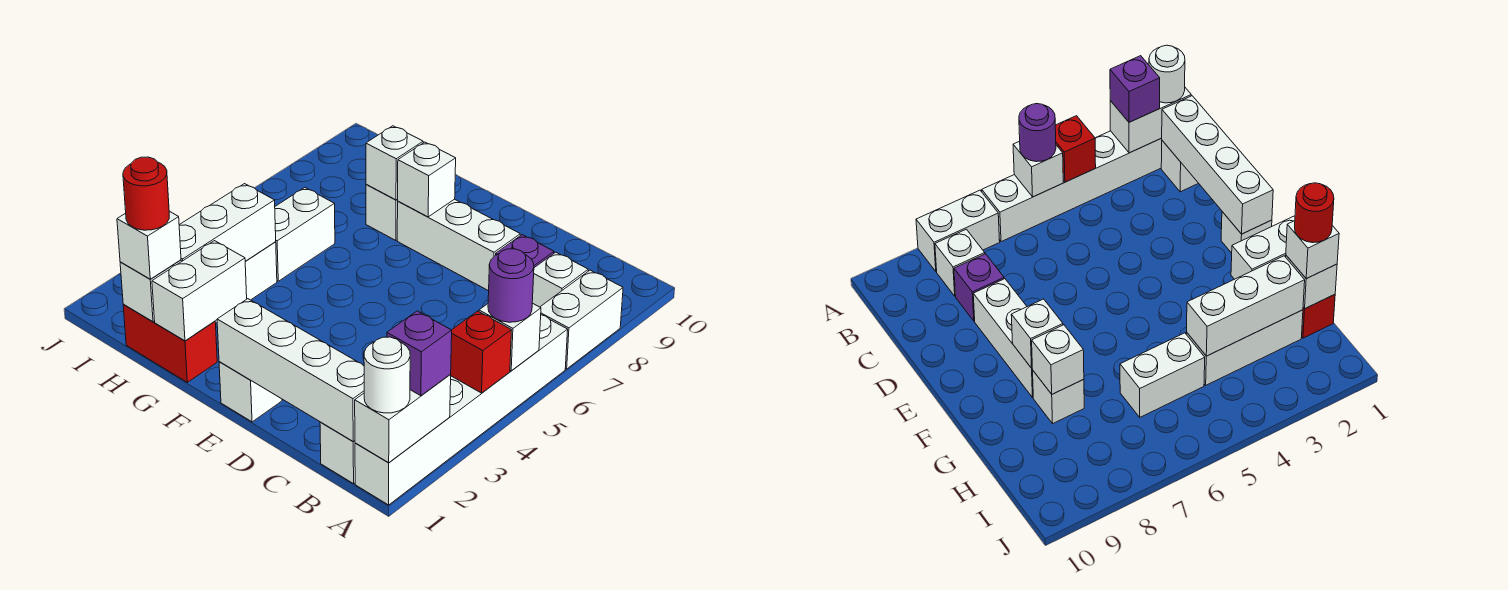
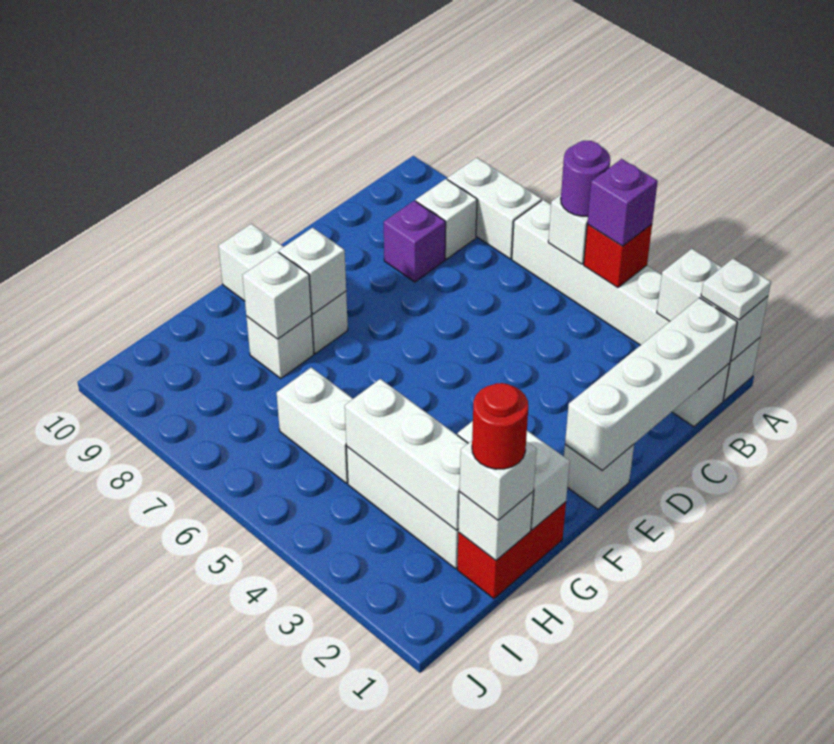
white round brick A1 level 3 -> white plate A1 level 3
purple brick A2 level 3 -> purple brick A4 level 3
white brick D8:F8 level 1 -> white brick F8:F10 level 1

